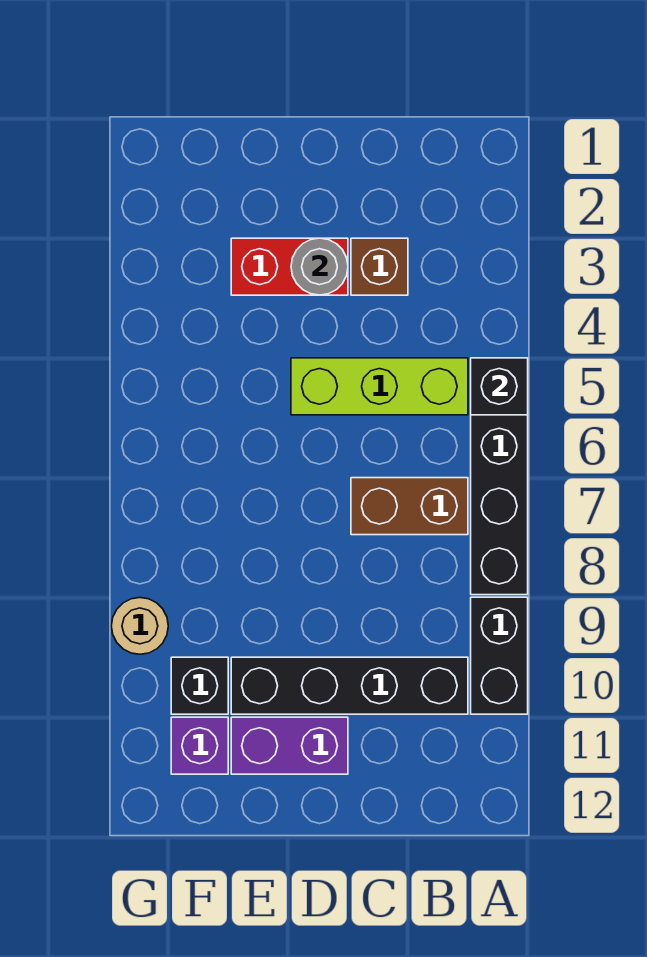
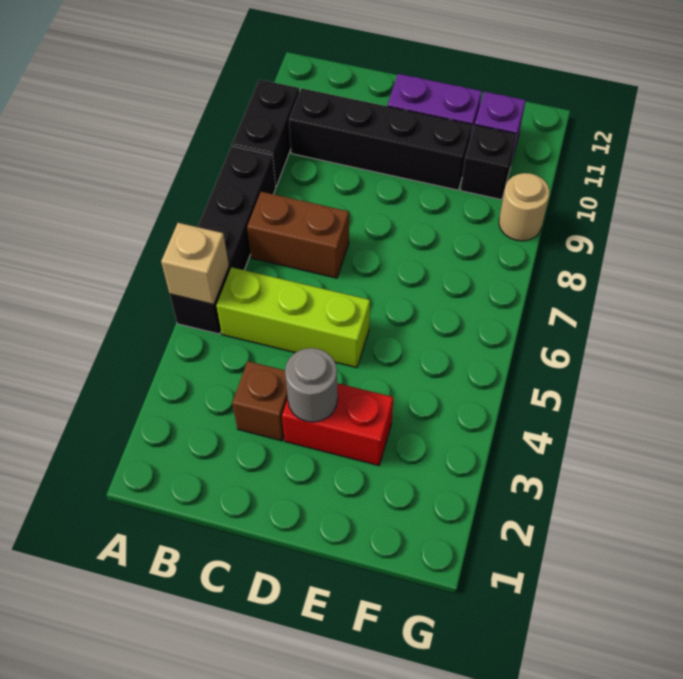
black brick A5 level 2 -> tan brick A5 level 2

